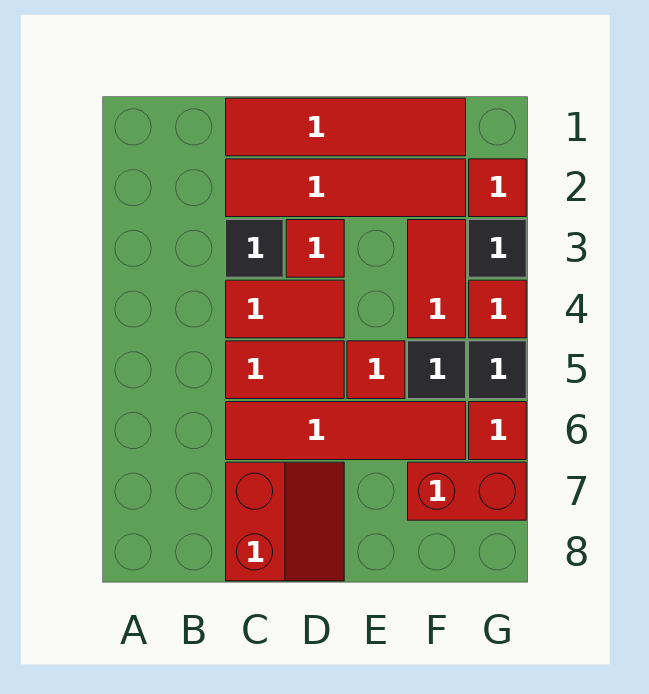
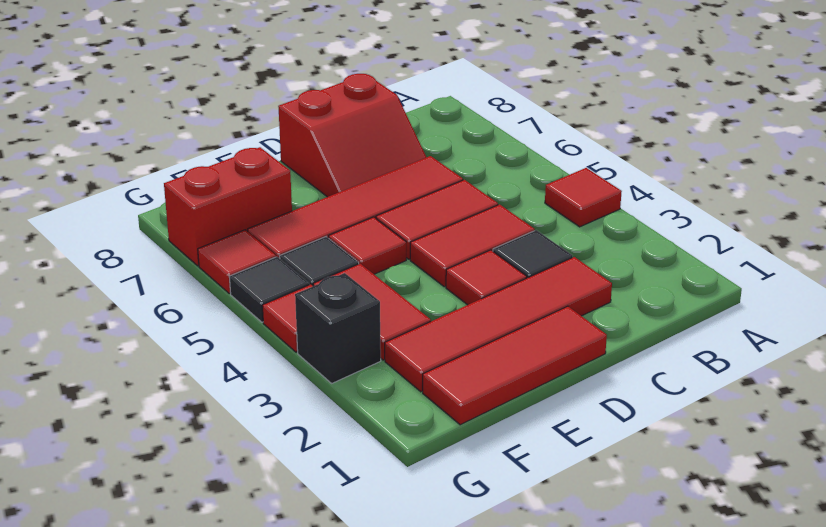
red tile C1:F1 level 1 -> red tile D1:F1 level 1
red slope C7:D8 level 1 top C -> red slope C7:D8 level 1 top 8
red tile G2 level 1 -> red tile A4 level 1
black tile G3 level 1 -> black brick G3 level 1

